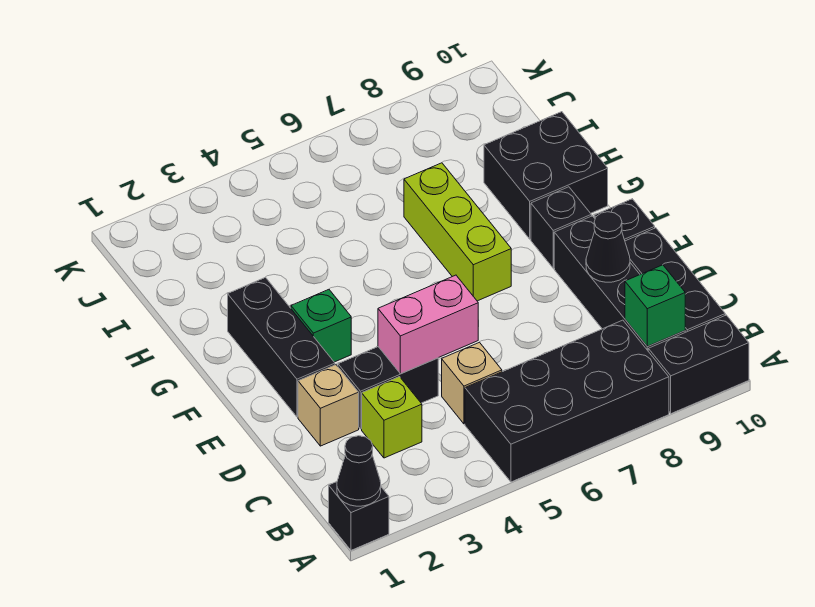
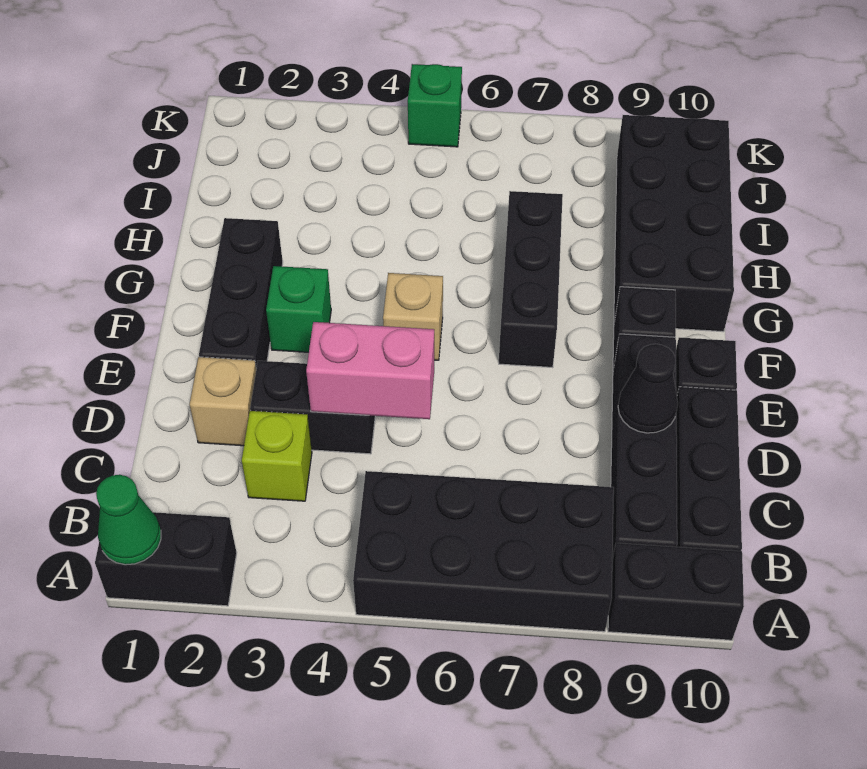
black brick A1 level 1 -> black brick A1:A2 level 1
black cone A1 level 2 -> green cone A1 level 2
green brick B9 level 2 -> green brick K5 level 1
tan brick C5 level 1 -> tan brick F5 level 1
lime brick F7:H7 level 1 -> black brick F7:H7 level 1
black brick G9:H10 level 1 -> black brick G9:J10 level 1

